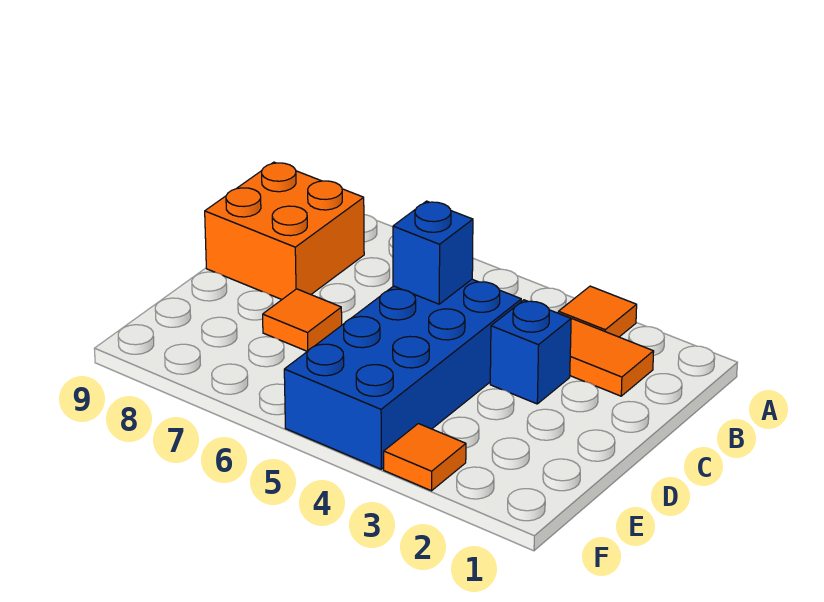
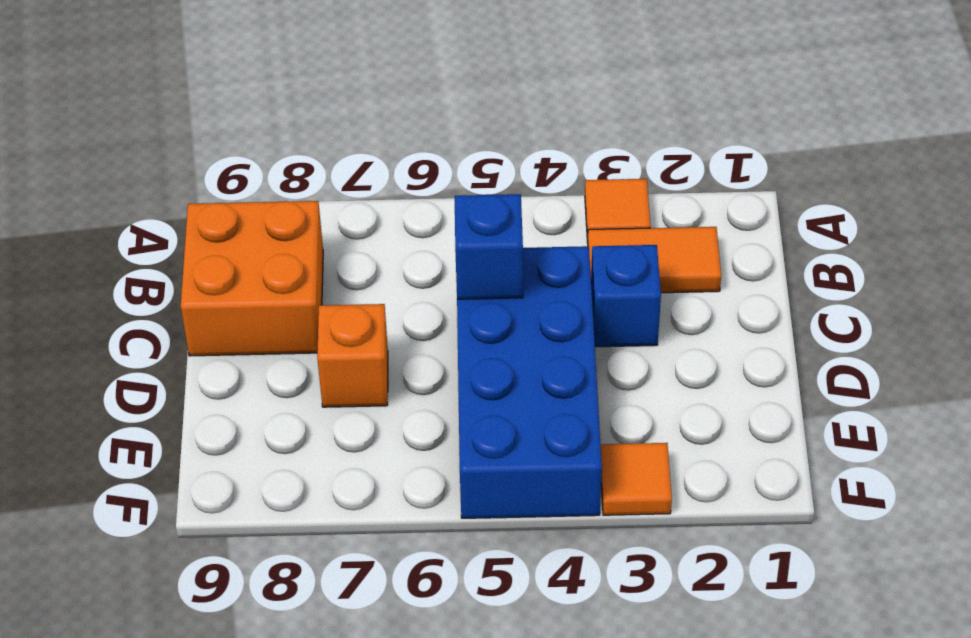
orange tile D7 level 1 -> orange brick D7 level 1

